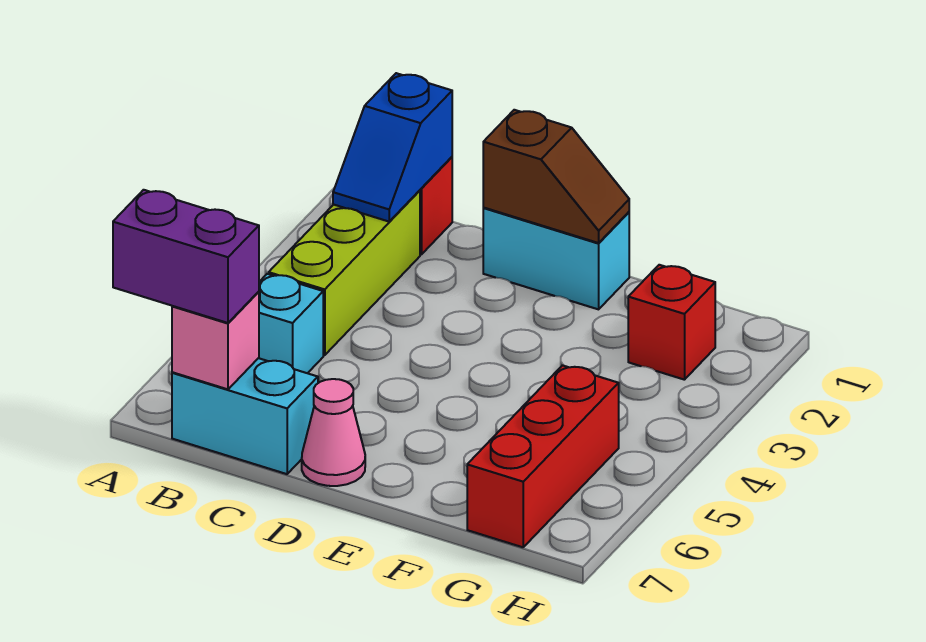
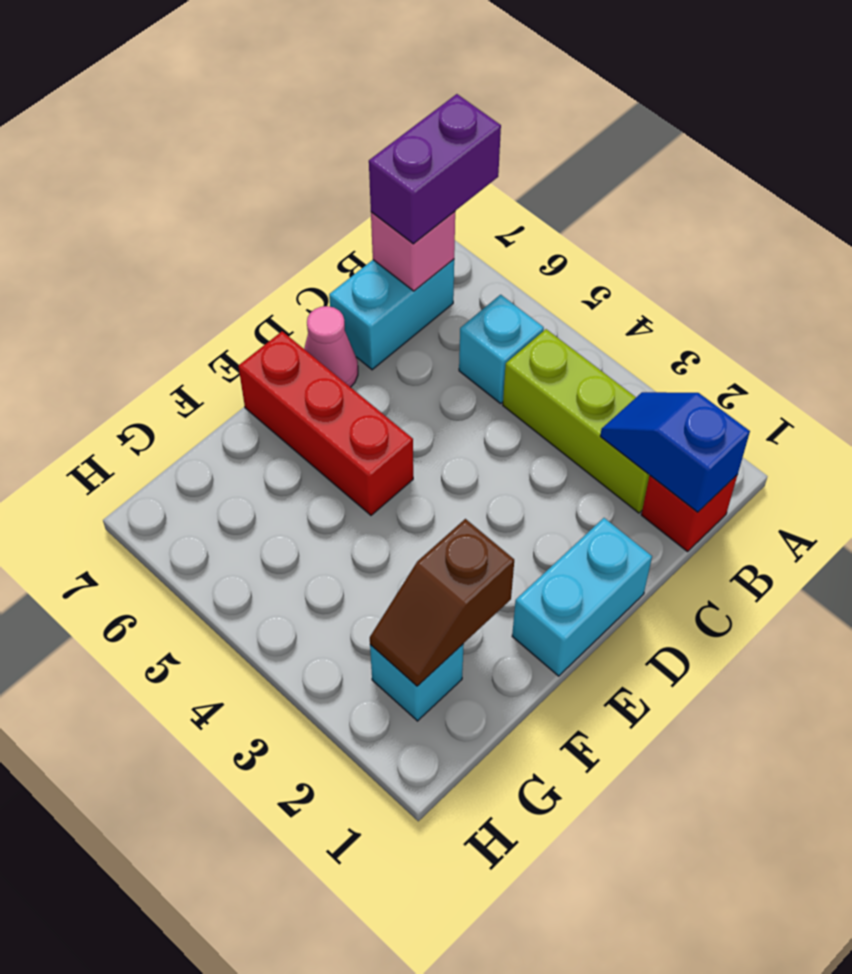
brown slope D1:E1 level 2 top D -> brown slope F2:G2 level 2 top F
red brick G2 level 1 -> cyan brick G2 level 1
red brick G5:G7 level 1 -> red brick E5:E7 level 1

